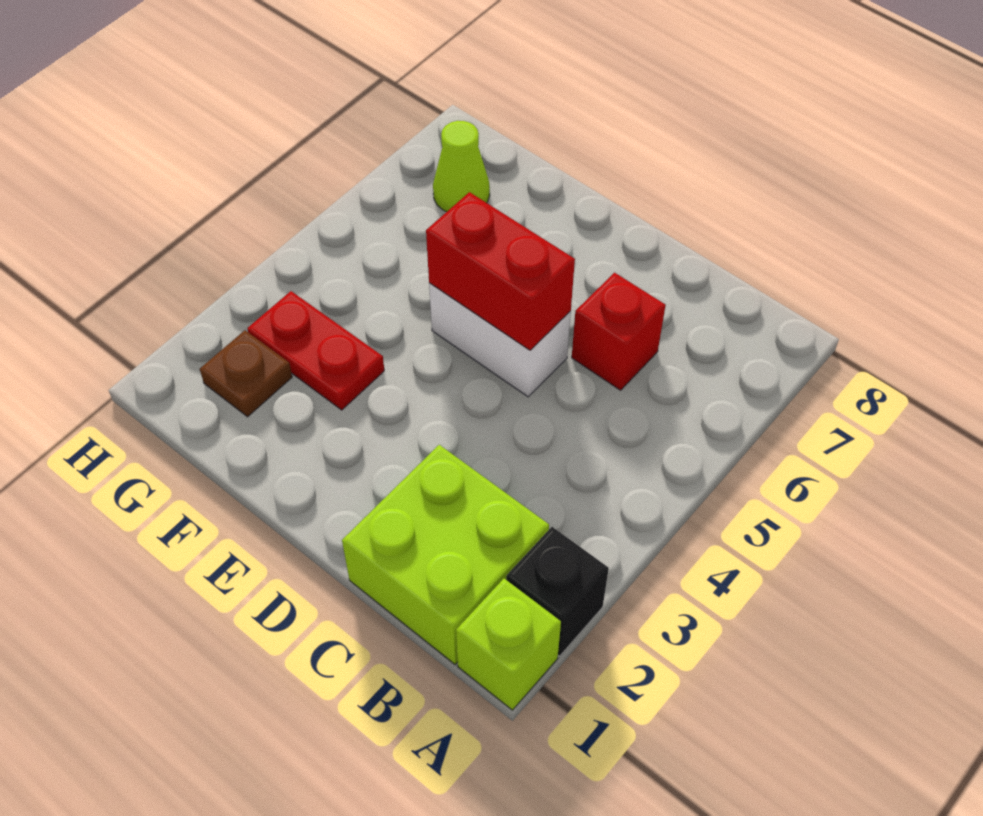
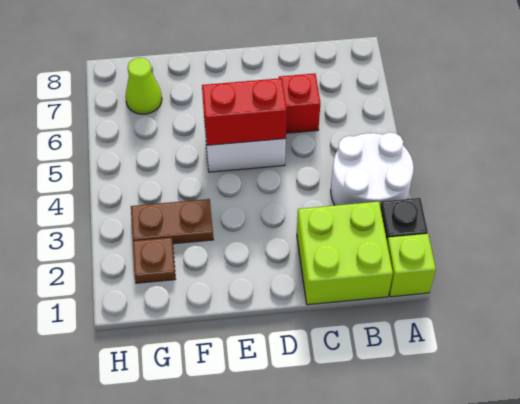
none -> white round brick A3:B4 level 1
red plate F3:G3 level 1 -> brown plate F3:G3 level 1

